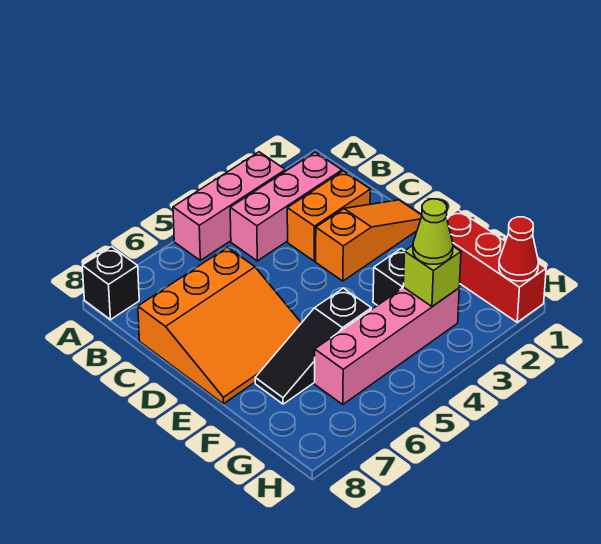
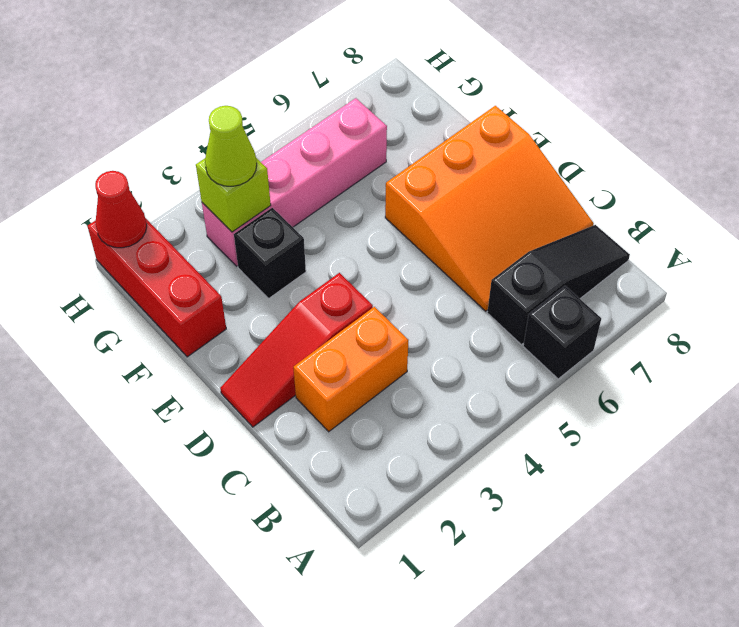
pink brick A3:A5 level 1 -> none
black brick A8 level 1 -> black brick A6 level 1
pink brick B2:B4 level 1 -> none
orange slope C6:E8 level 1 top C -> orange slope C6:E8 level 1 top E
orange slope D1:D3 level 1 top 3 -> red slope D1:D3 level 1 top 3
black slope F5:F7 level 1 top 5 -> black slope B6:B8 level 1 top 6

